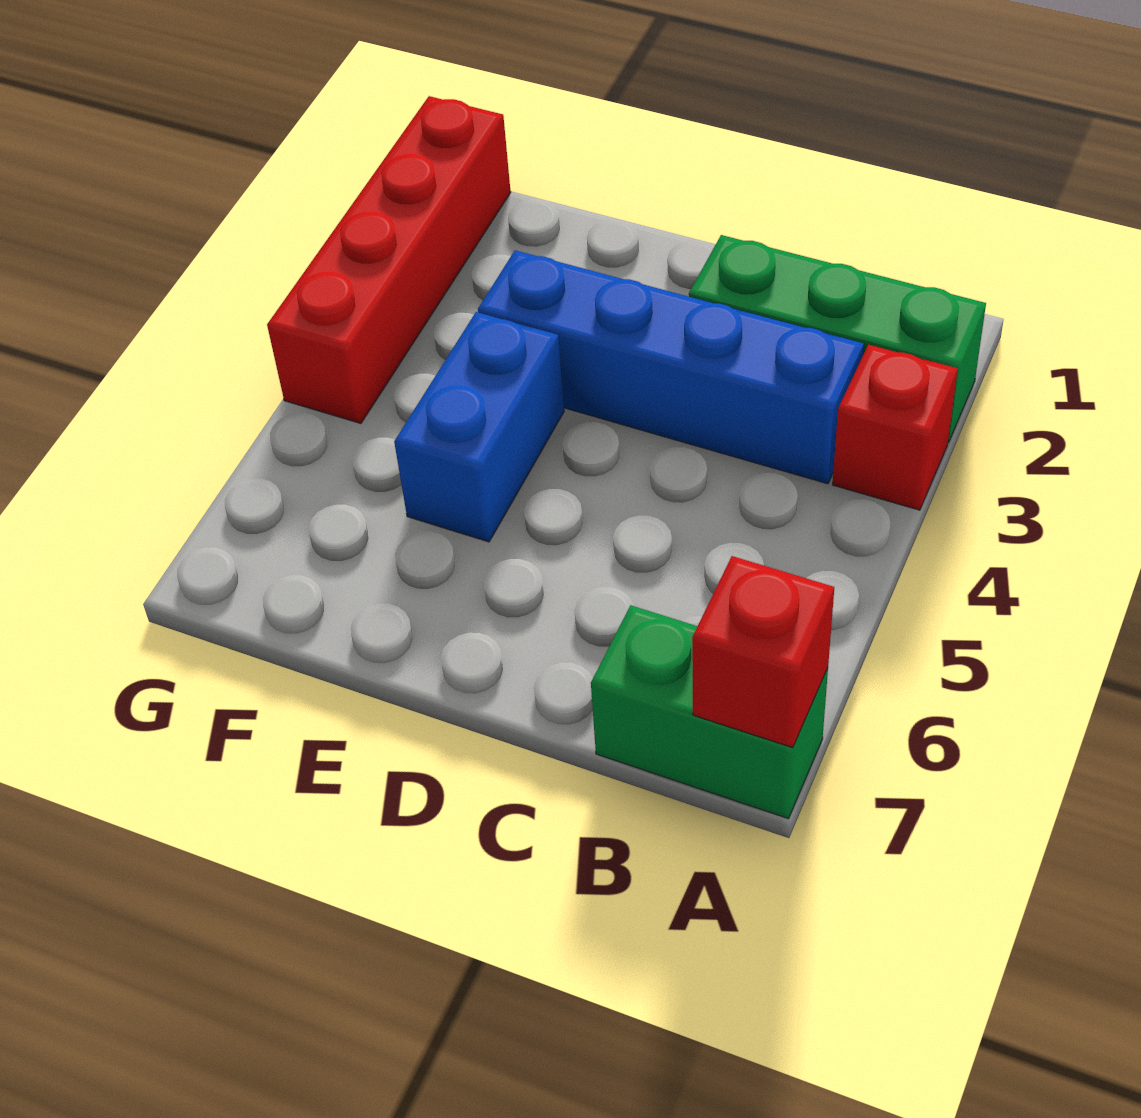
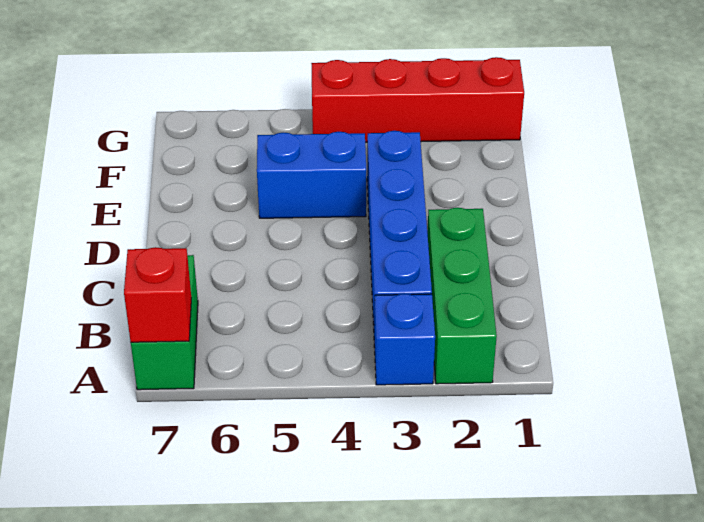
red brick A3 level 1 -> blue brick A3 level 1

